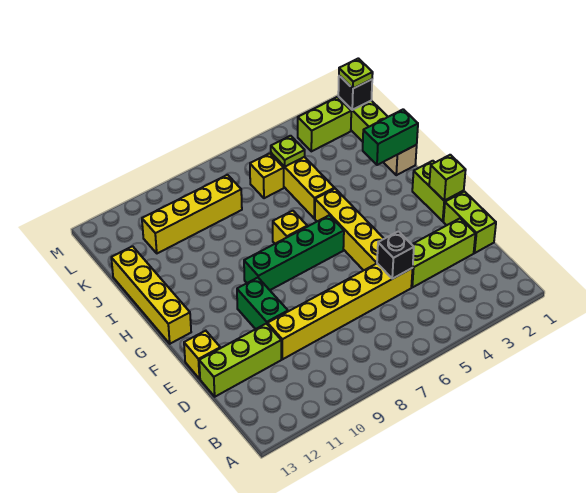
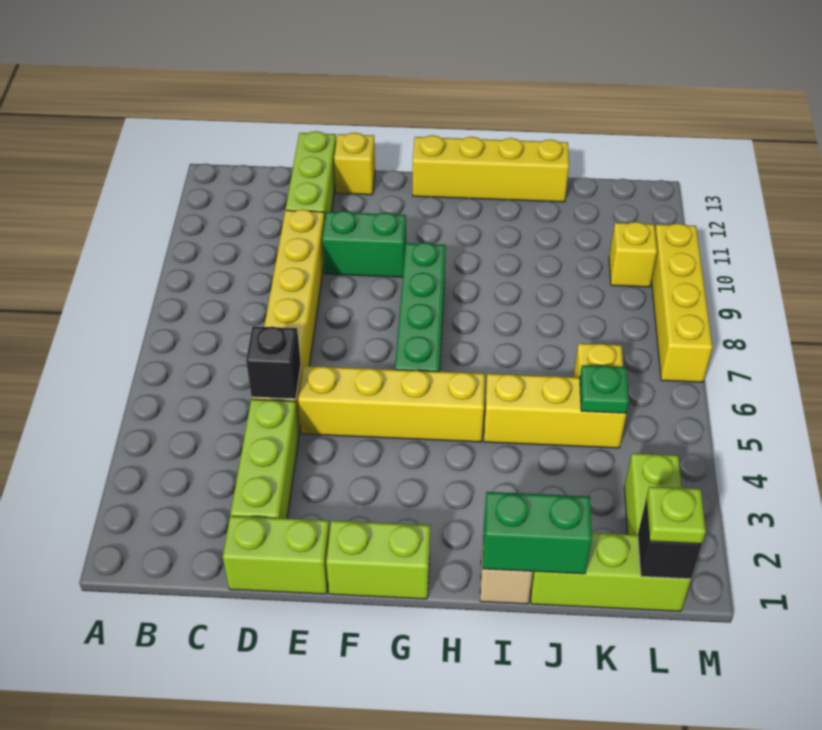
lime brick F1 level 2 -> none
yellow brick H7 level 1 -> yellow brick L10 level 1
green brick I1:I2 level 2 -> green brick I1:J1 level 2
lime plate K5 level 2 -> green plate K5 level 2
yellow brick K8:K11 level 1 -> yellow brick M7:M10 level 1

